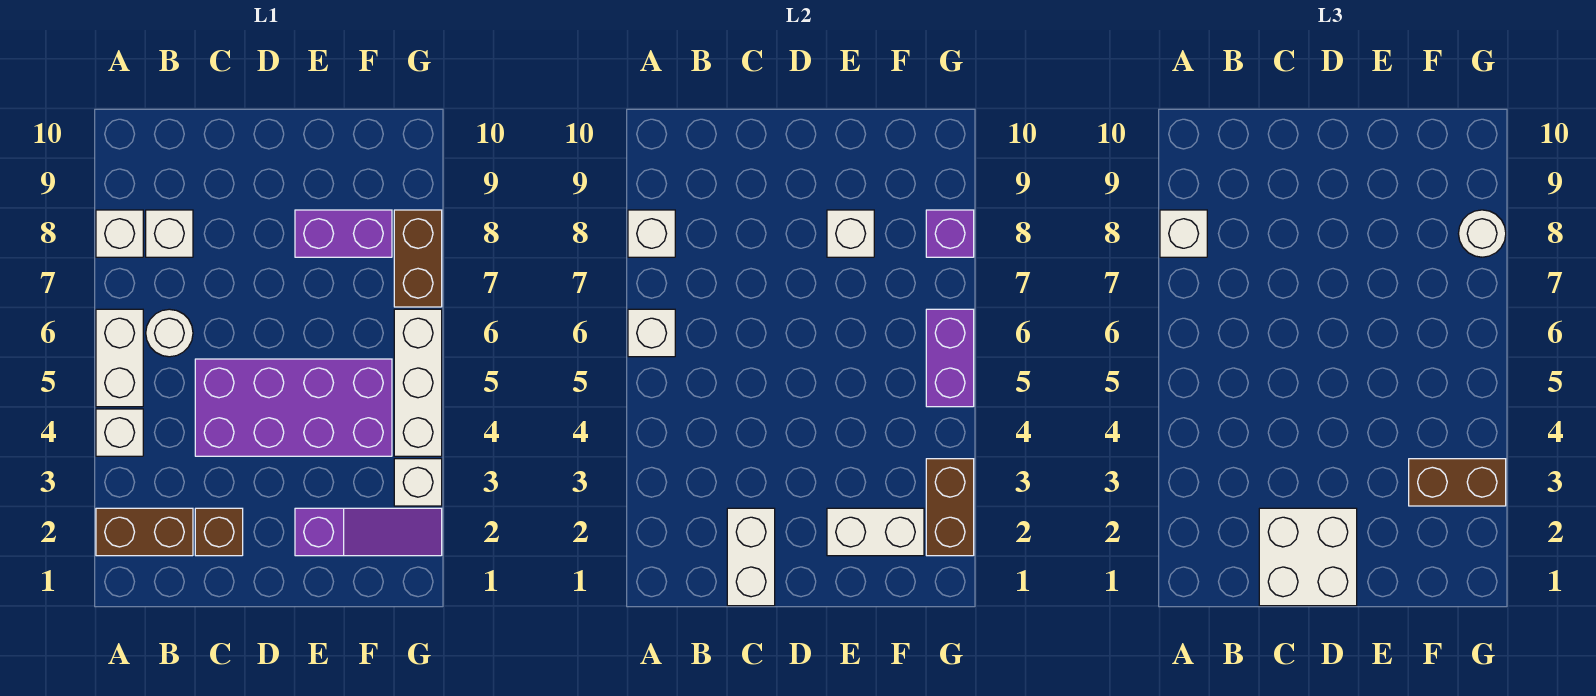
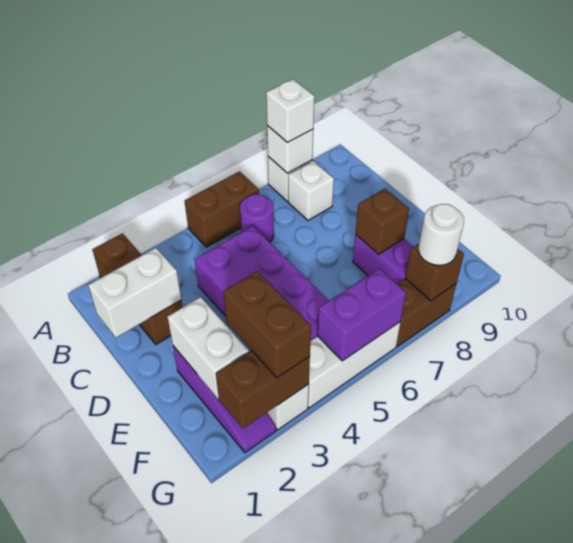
white brick A4 level 1 -> none
white brick A5:A6 level 1 -> brown brick A5:A6 level 1
white brick A6 level 2 -> none
white round brick B6 level 1 -> purple round brick B6 level 1
white brick C1:D2 level 3 -> none
white brick E8 level 2 -> brown brick E8 level 2
purple brick G8 level 2 -> brown brick G8 level 2

